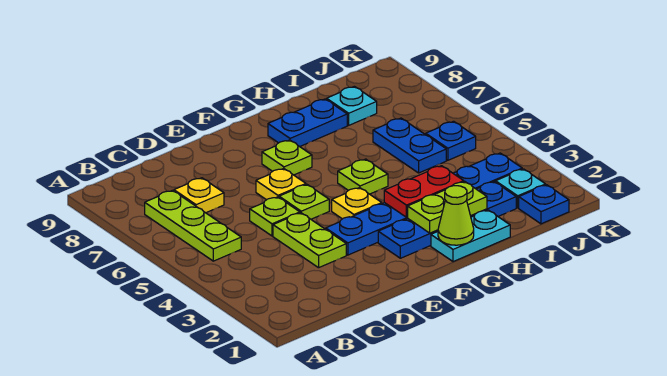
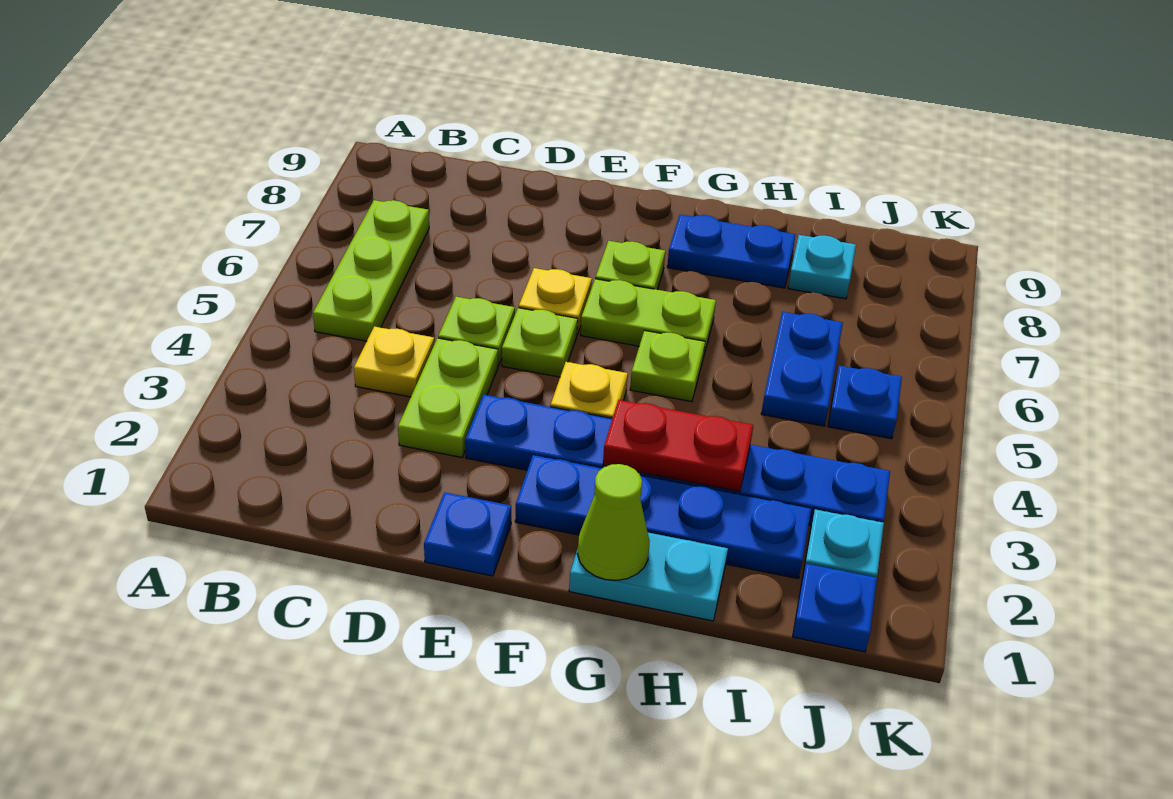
yellow plate C7 level 1 -> yellow plate C4 level 1
none -> blue plate E1 level 1
lime plate G2:H2 level 2 -> lime plate F6:G6 level 1

